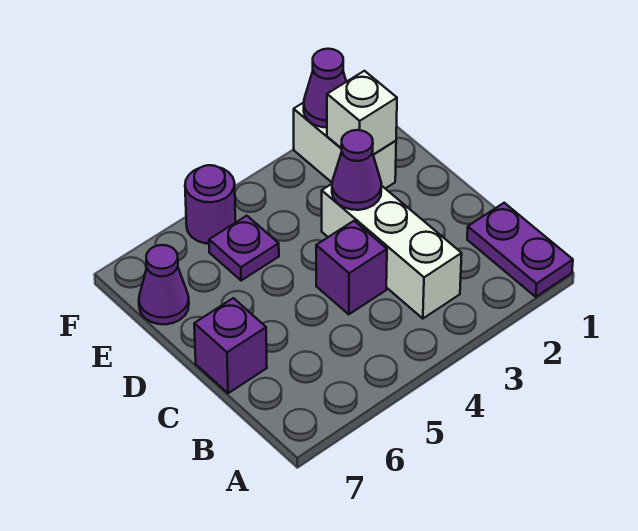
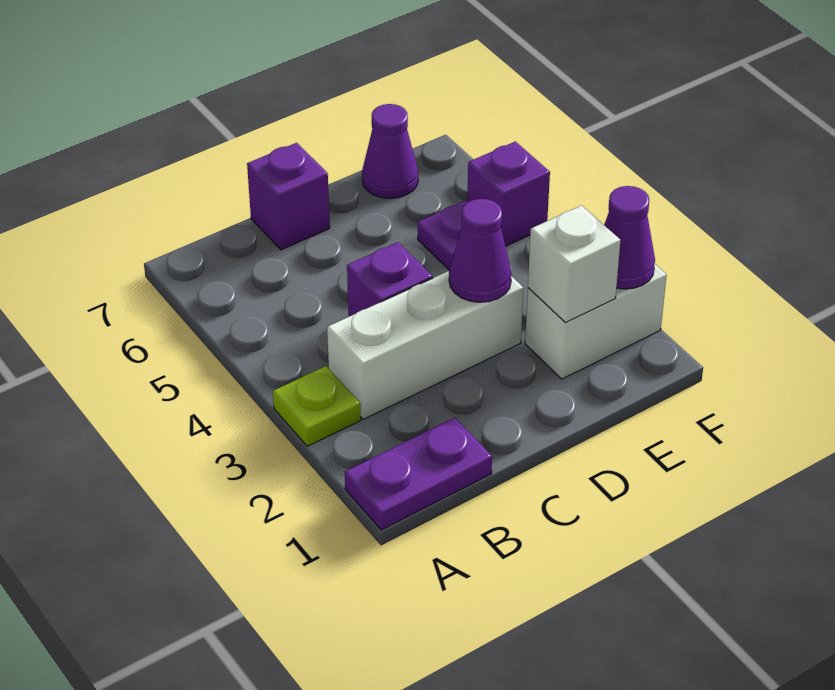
none -> lime plate A3 level 1
purple round brick F5 level 1 -> purple brick F5 level 1

